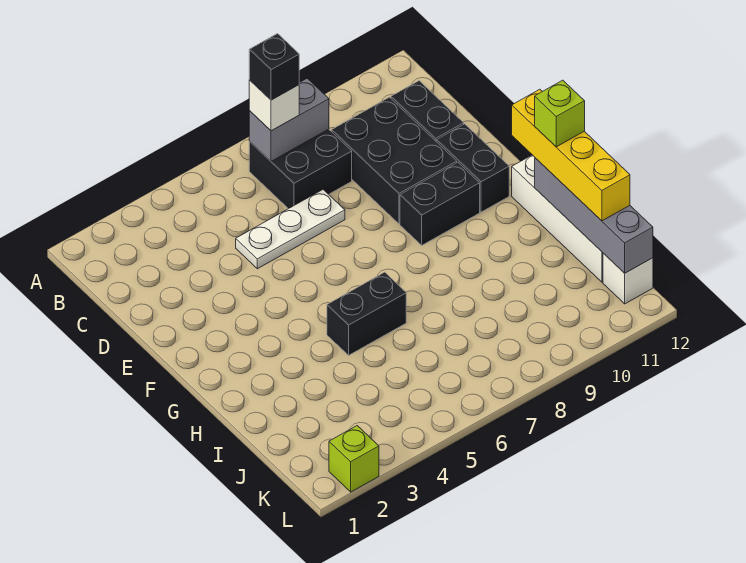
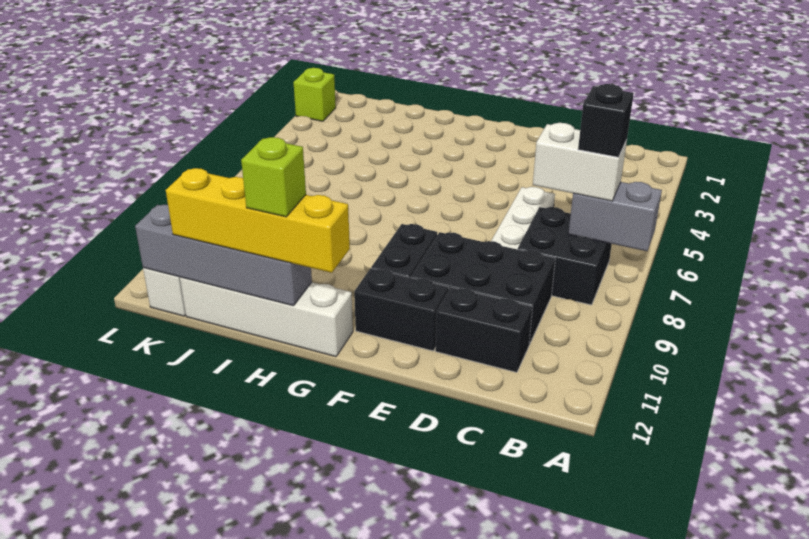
grey brick B7:B8 level 2 -> grey brick A7:B7 level 2
white brick B7 level 3 -> white brick B7:C7 level 3
black brick H5:H6 level 1 -> none

